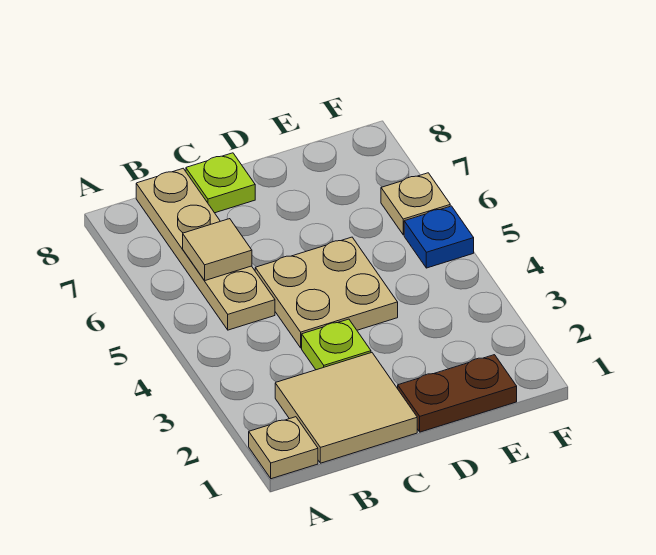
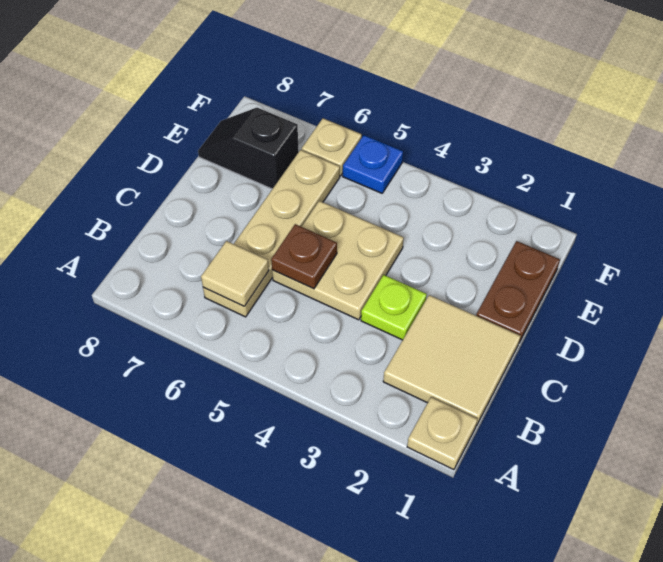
tan plate B5:B8 level 1 -> tan plate B6:E6 level 1
none -> brown plate C5 level 2
lime plate C8 level 1 -> none
none -> black slope E7:E8 level 1 top 7

